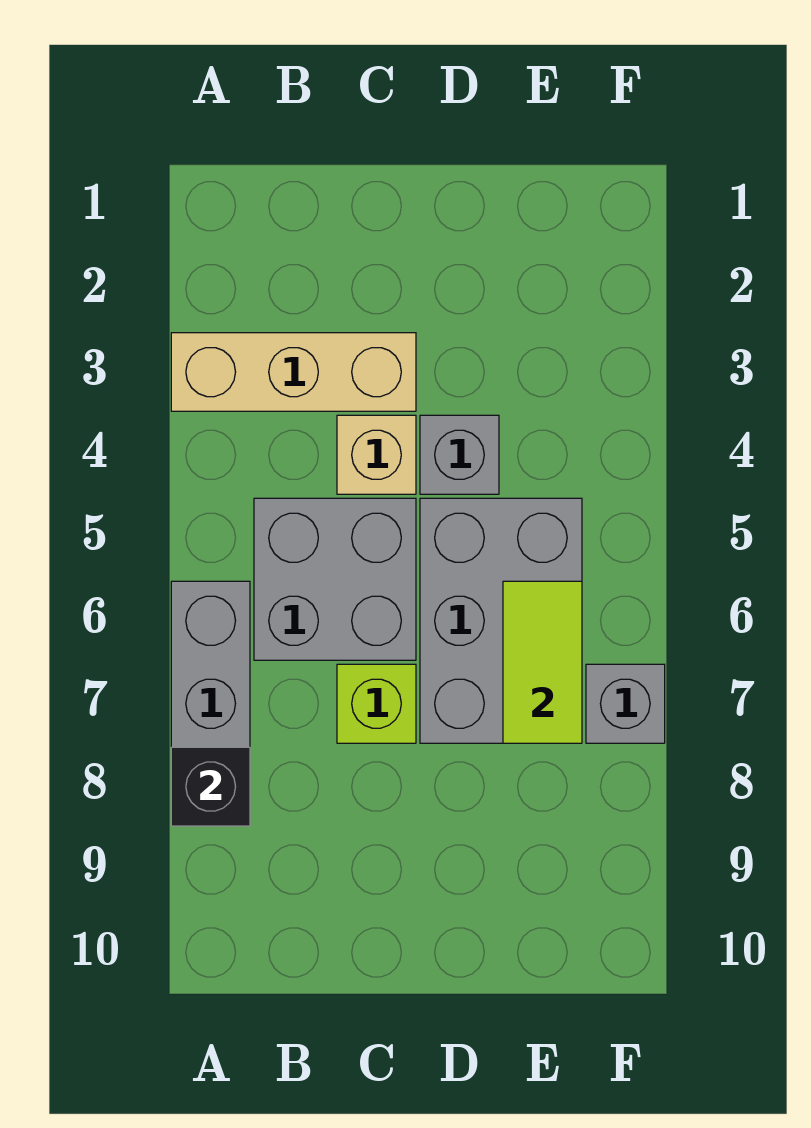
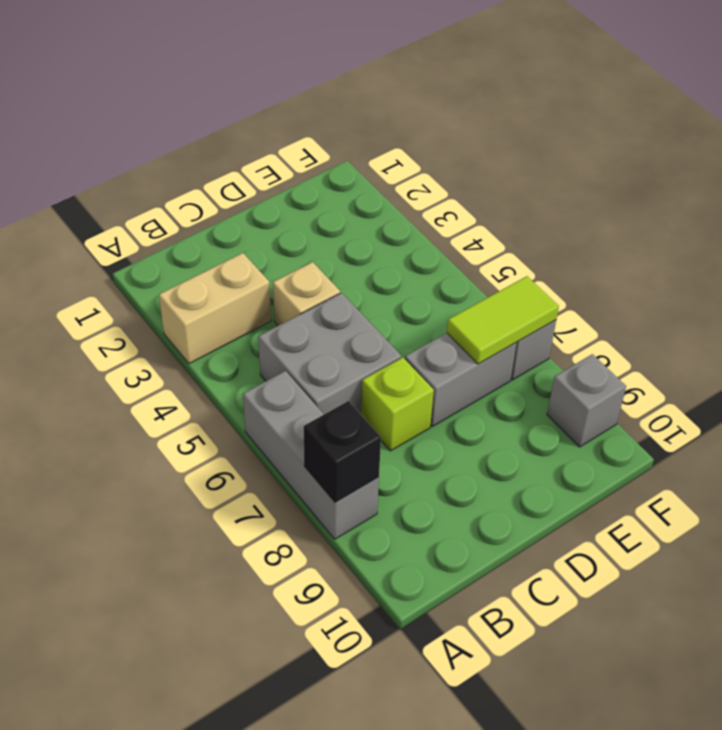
tan brick A3:C3 level 1 -> tan brick A3:B3 level 1
grey brick D4 level 1 -> grey brick F9 level 1
grey brick D5:E7 level 1 -> grey brick D7:E7 level 1
lime tile E6:E7 level 2 -> lime tile E7:F7 level 2

